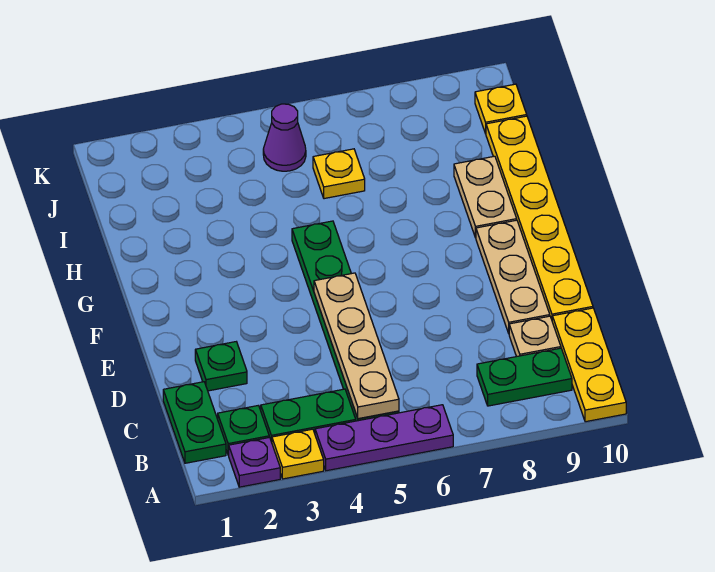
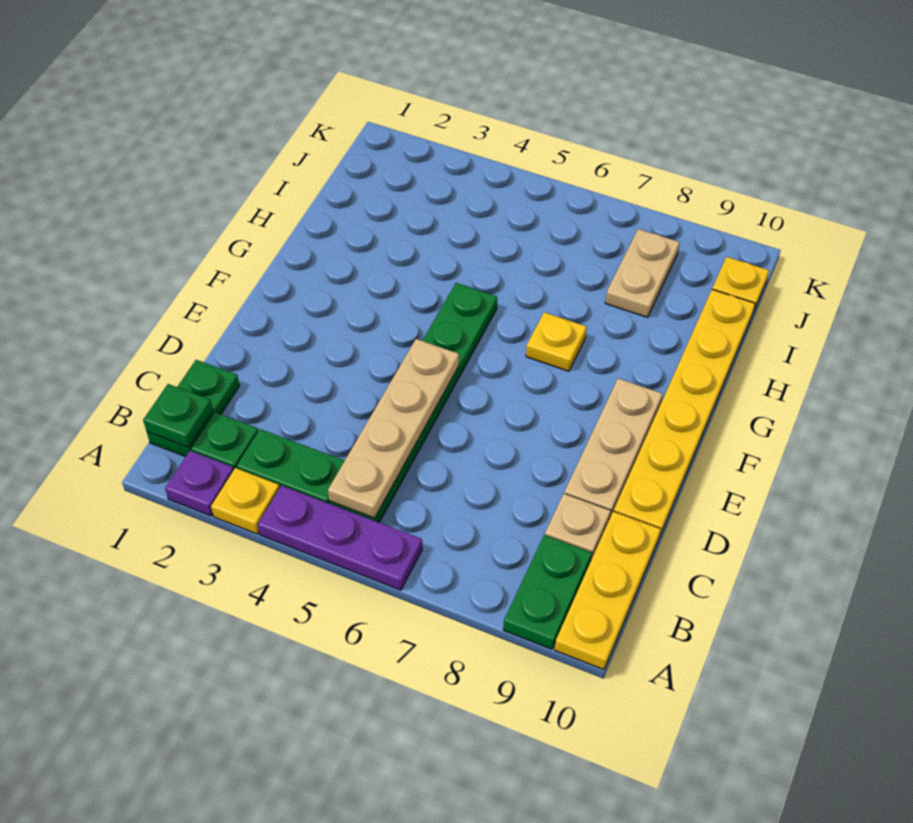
green plate B8:B9 level 1 -> green plate A9:B9 level 1
green plate D2 level 1 -> green plate B1 level 2
tan plate G9:H9 level 1 -> tan plate I8:J8 level 1
yellow plate I6 level 1 -> yellow plate G7 level 1
purple cone J5 level 1 -> none

